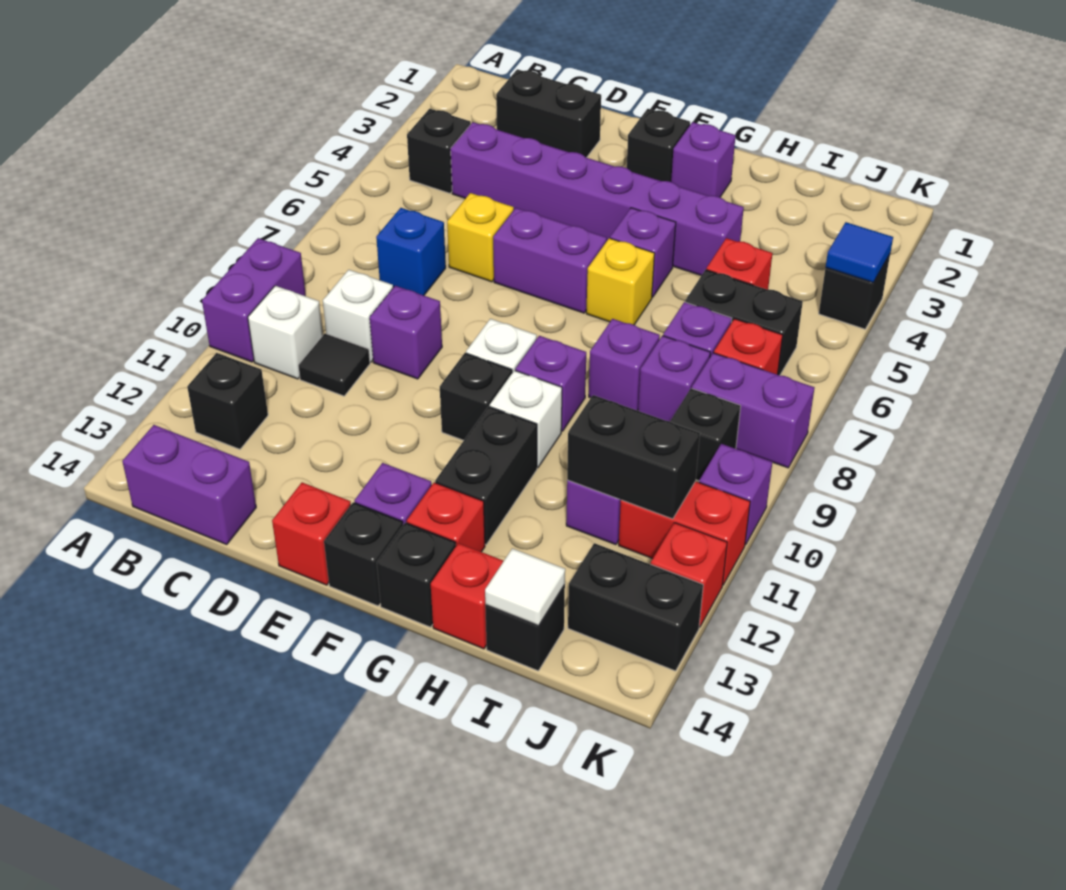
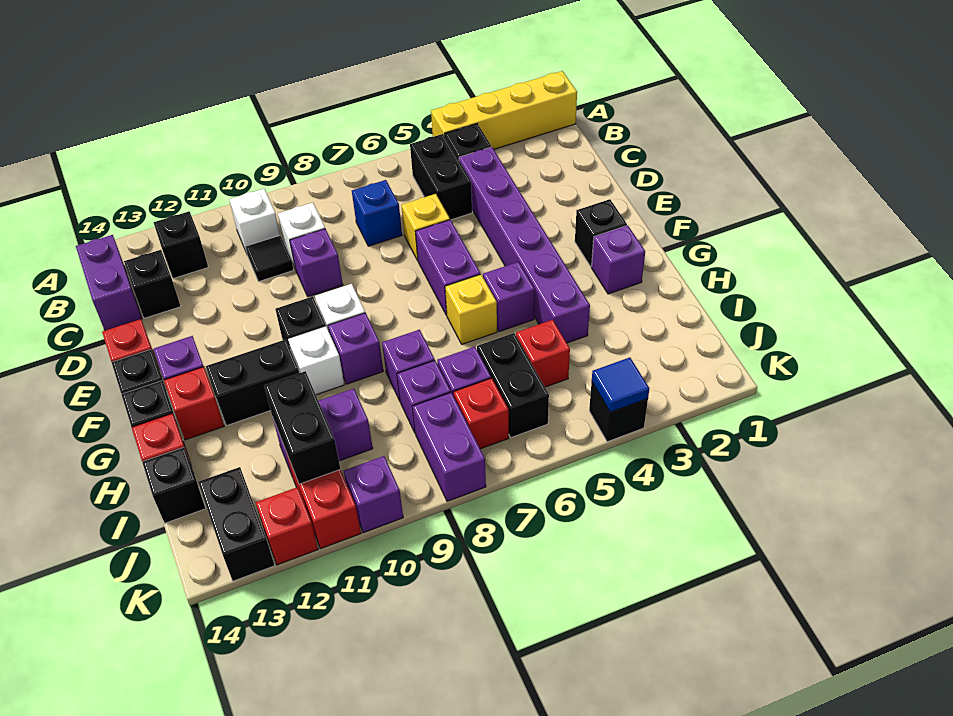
none -> yellow brick A1:A4 level 1
purple brick A9:A10 level 1 -> none
black brick C2:D2 level 1 -> black brick B5:C5 level 1
white tile I14 level 2 -> none
black brick J9 level 1 -> black brick C13 level 1

